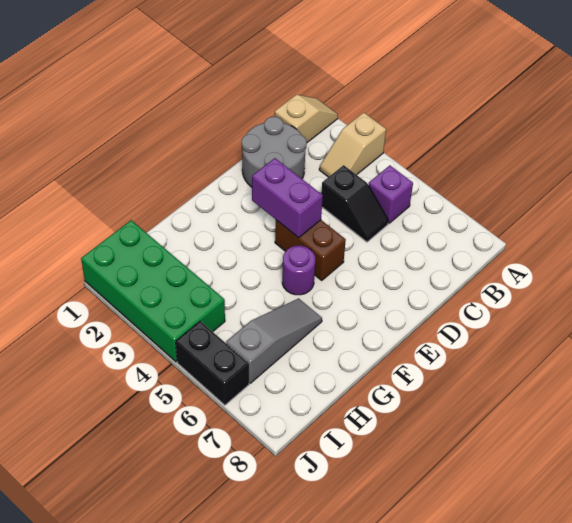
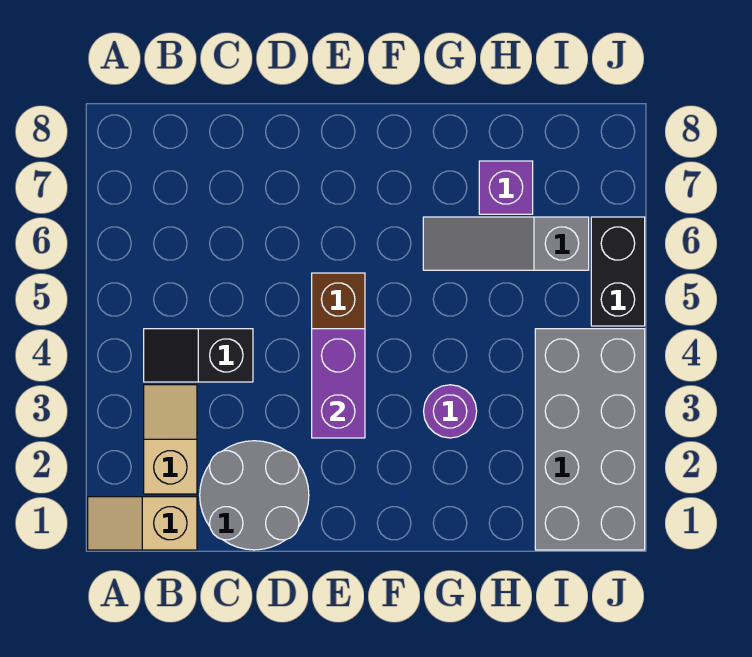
tan slope A3:B3 level 1 top A -> tan slope B2:B3 level 1 top 2
purple brick B5 level 1 -> purple brick H7 level 1
black slope C4:C5 level 1 top 4 -> black slope B4:C4 level 1 top C
purple round brick F5 level 1 -> purple round brick G3 level 1
green brick I1:J4 level 1 -> grey brick I1:J4 level 1

